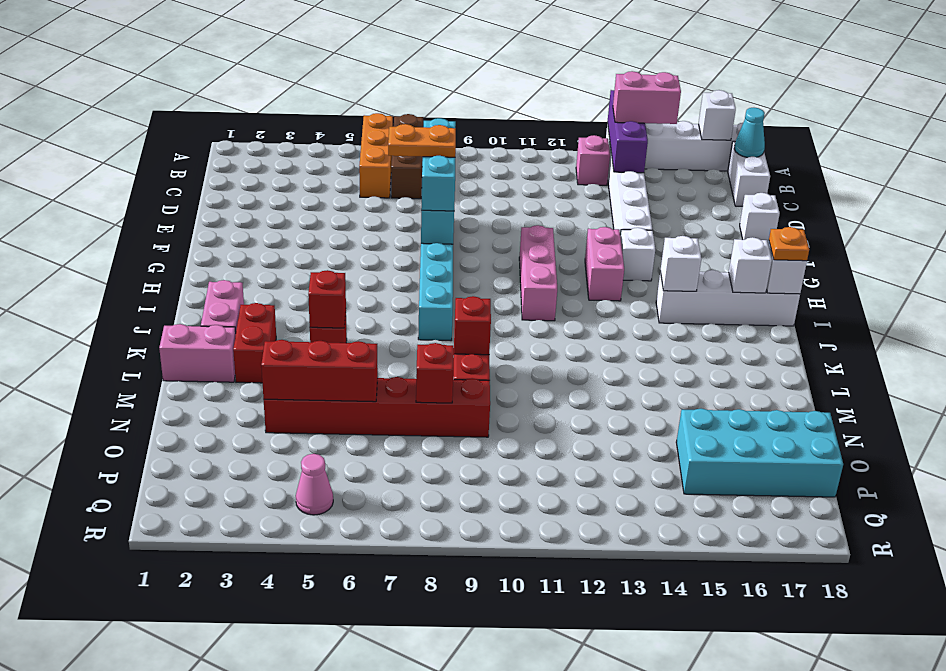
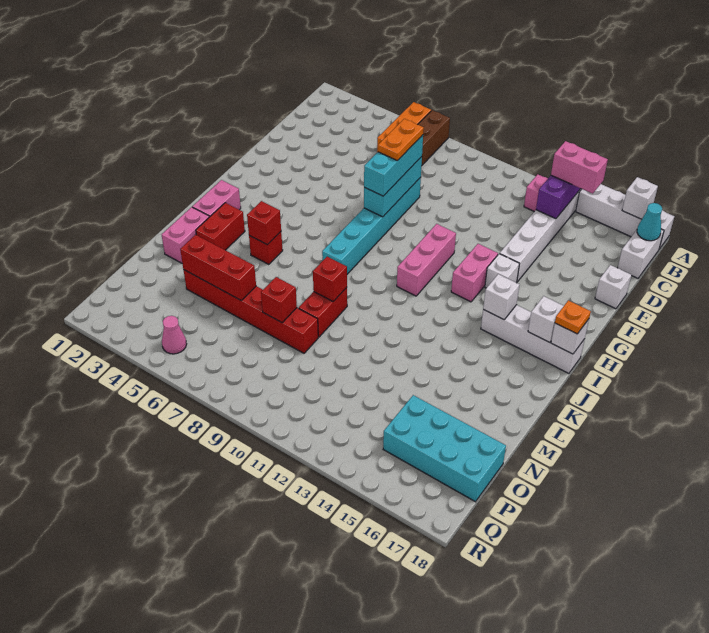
orange plate F7:F8 level 4 -> orange plate E8:F8 level 4
pink brick L1:L2 level 1 -> pink brick L2:M2 level 1

